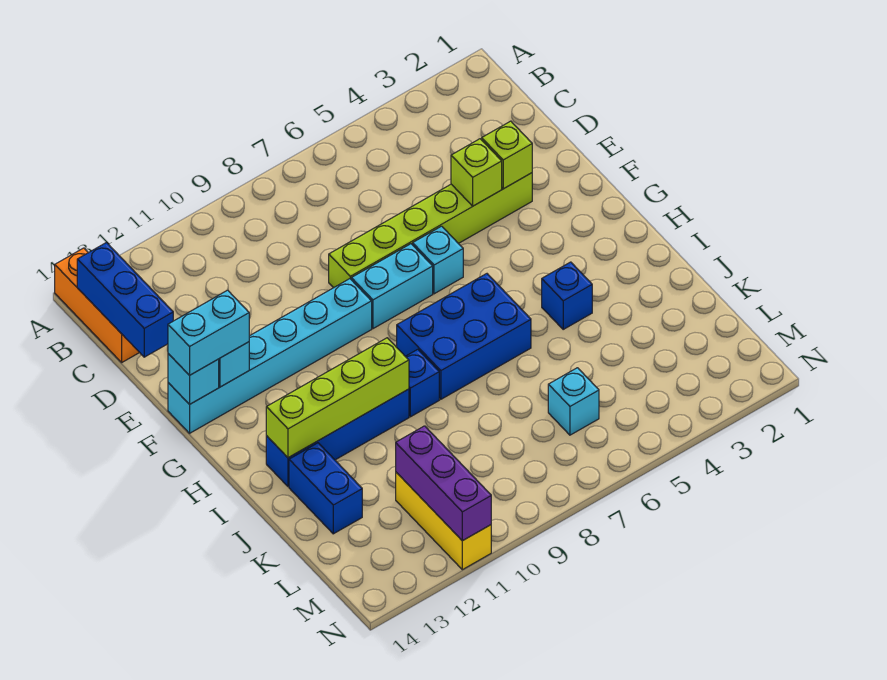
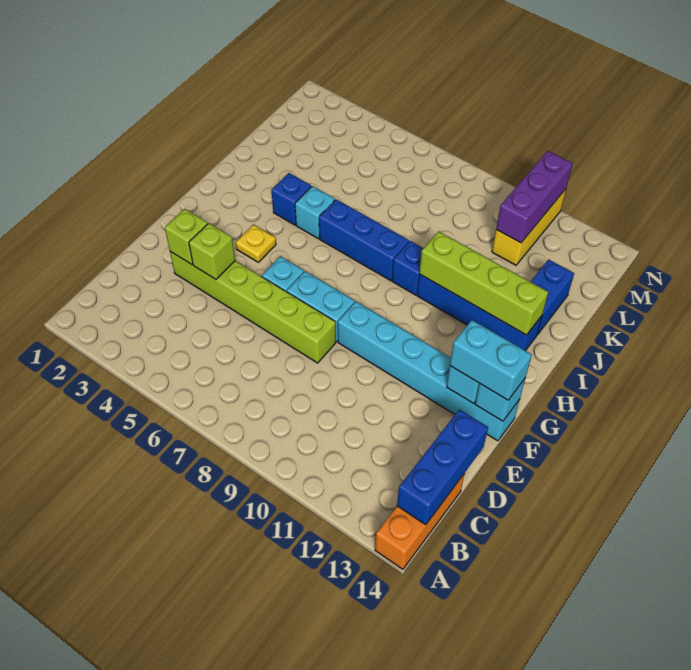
none -> yellow plate G4 level 1
blue brick H6:I8 level 1 -> blue brick I6:I8 level 1
cyan brick L6 level 1 -> cyan brick I5 level 1

